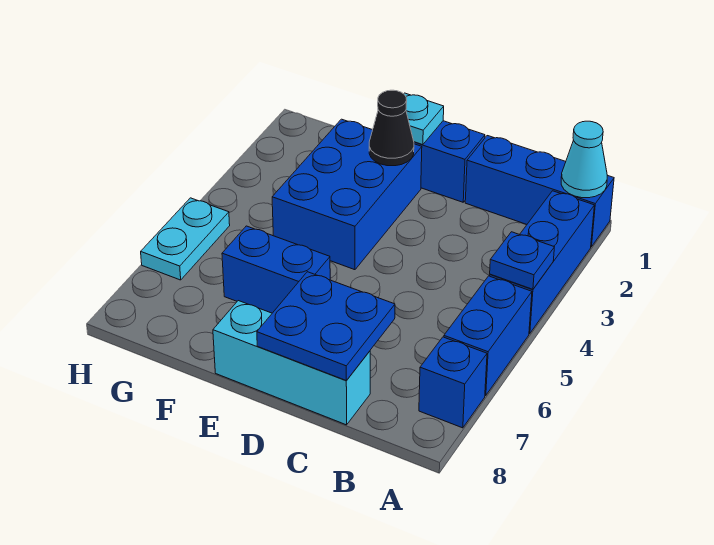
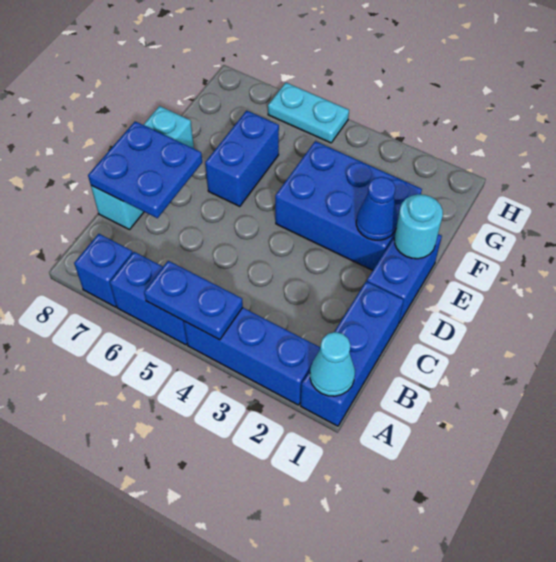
blue plate A4 level 2 -> blue plate A4:A5 level 2
cyan plate E1 level 2 -> cyan round brick E1 level 2
black cone E2 level 2 -> blue cone E2 level 2

